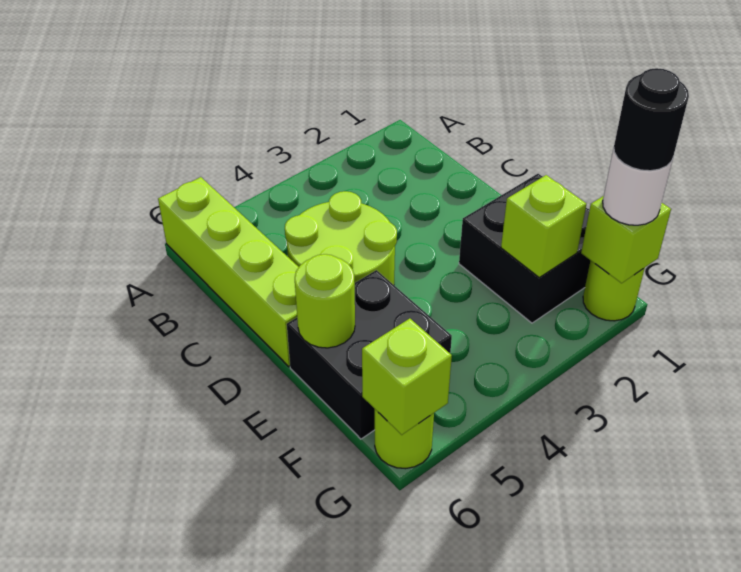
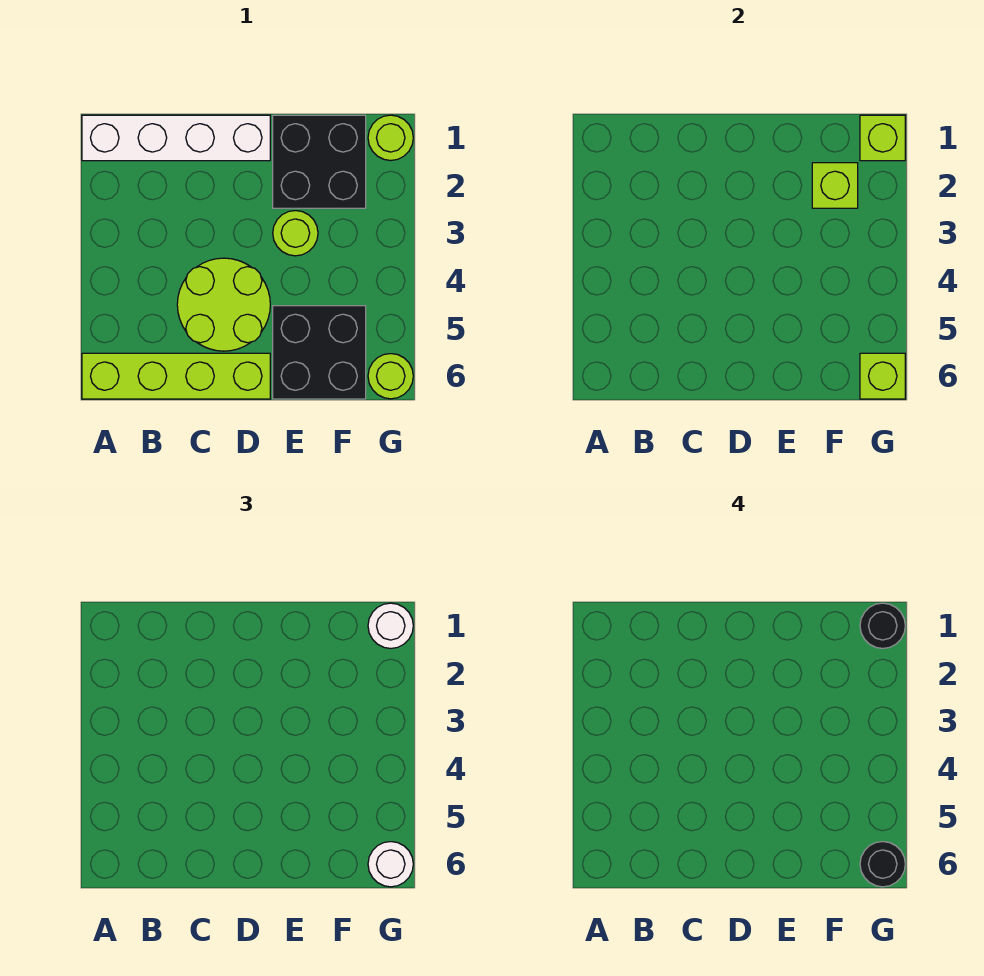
none -> white brick A1:D1 level 1
lime round brick E6 level 2 -> lime round brick E3 level 1
none -> white round brick G6 level 3
none -> black round brick G6 level 4

